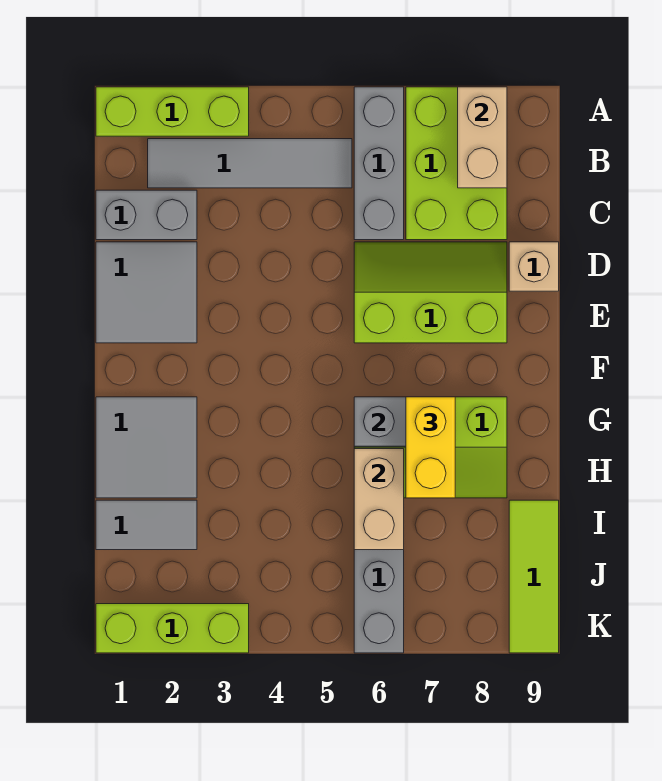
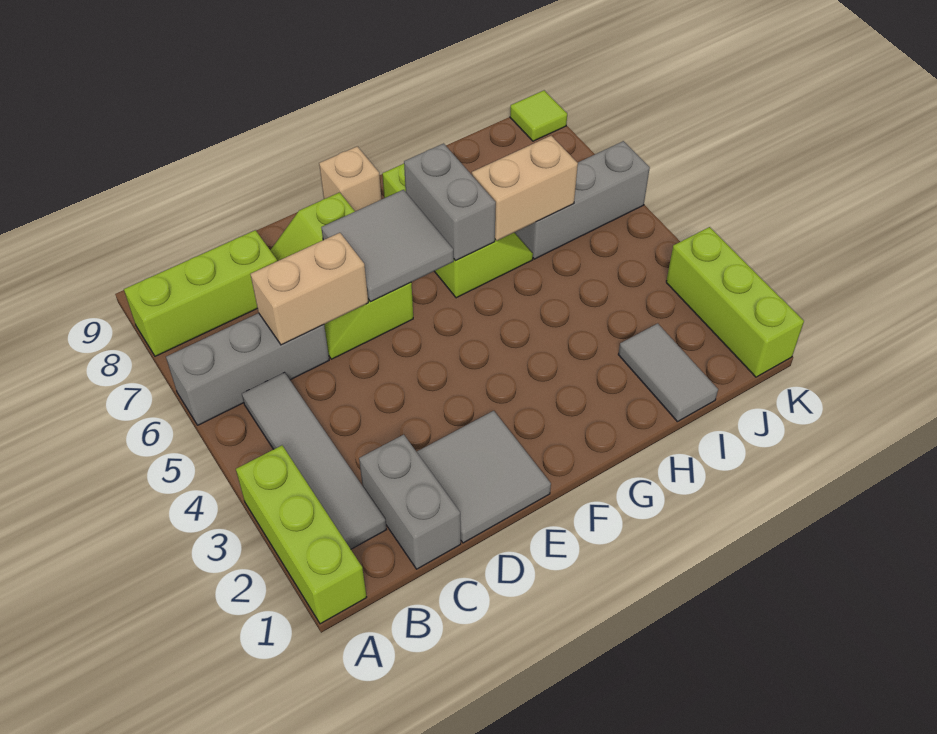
lime brick A7:C8 level 1 -> lime brick A8:C8 level 1
tan brick A8:B8 level 2 -> tan brick C6:D6 level 2
tan brick D9 level 1 -> tan brick F9 level 1
grey tile G1:H2 level 1 -> grey tile E6:F7 level 2
yellow brick G7:H7 level 3 -> none
lime tile I9:K9 level 1 -> lime tile K9 level 1

